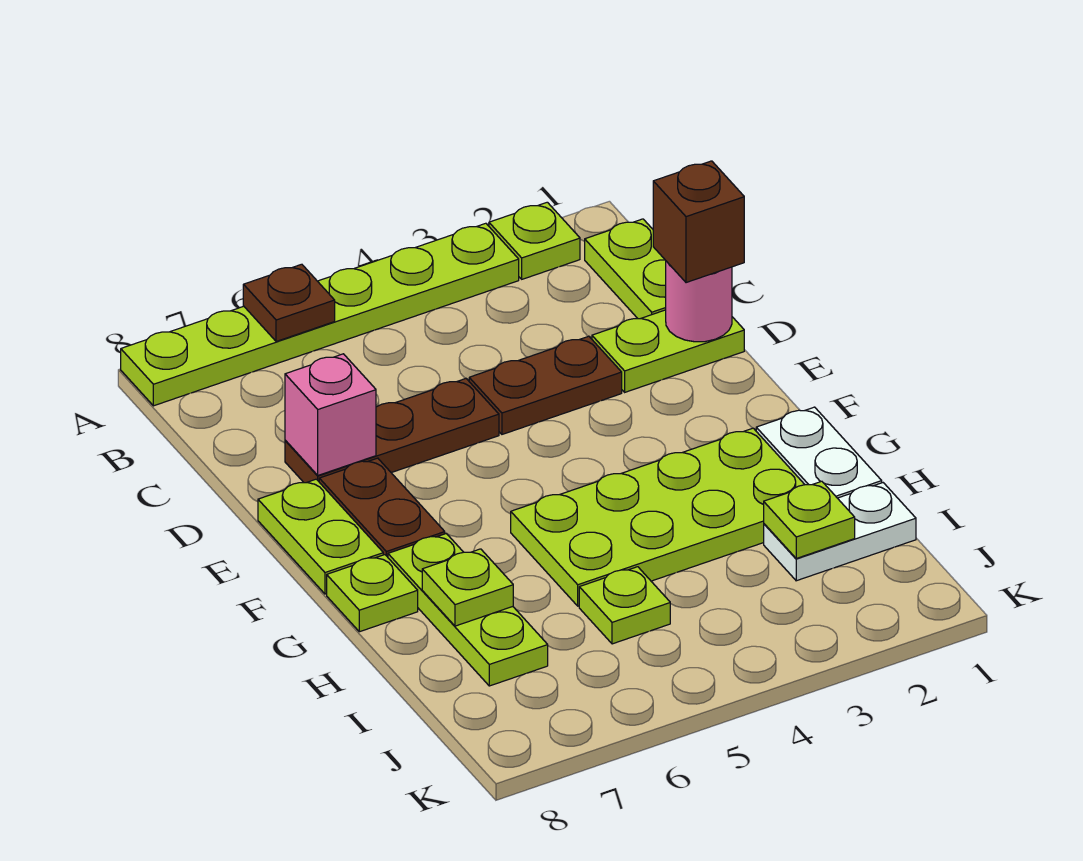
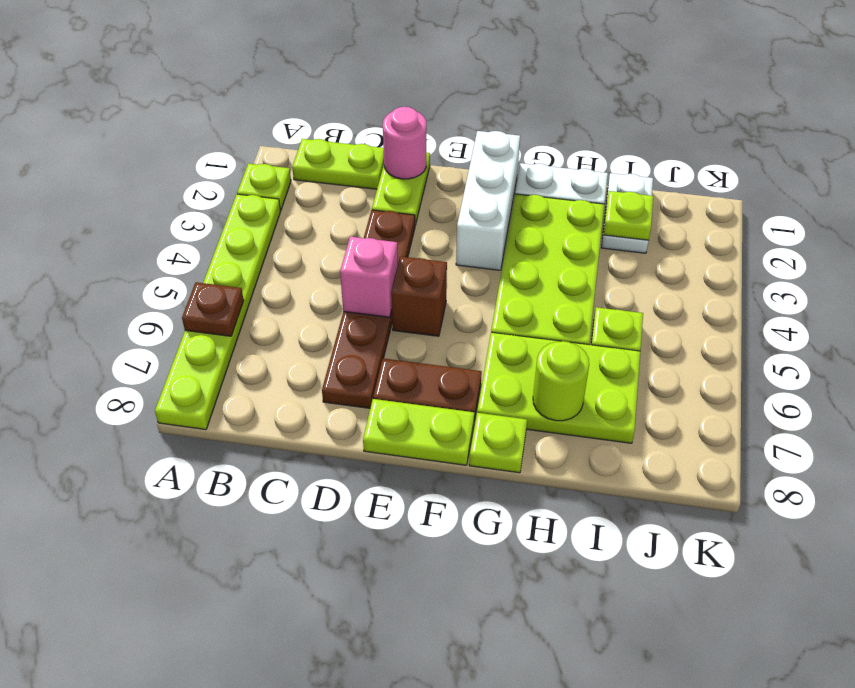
brown brick D1 level 3 -> brown brick E5 level 1
pink brick D7 level 2 -> pink brick D5 level 2
none -> white brick F1:F3 level 1
lime plate G7:I7 level 1 -> lime plate G6:I7 level 1
lime plate H7 level 2 -> lime round brick H7 level 2

